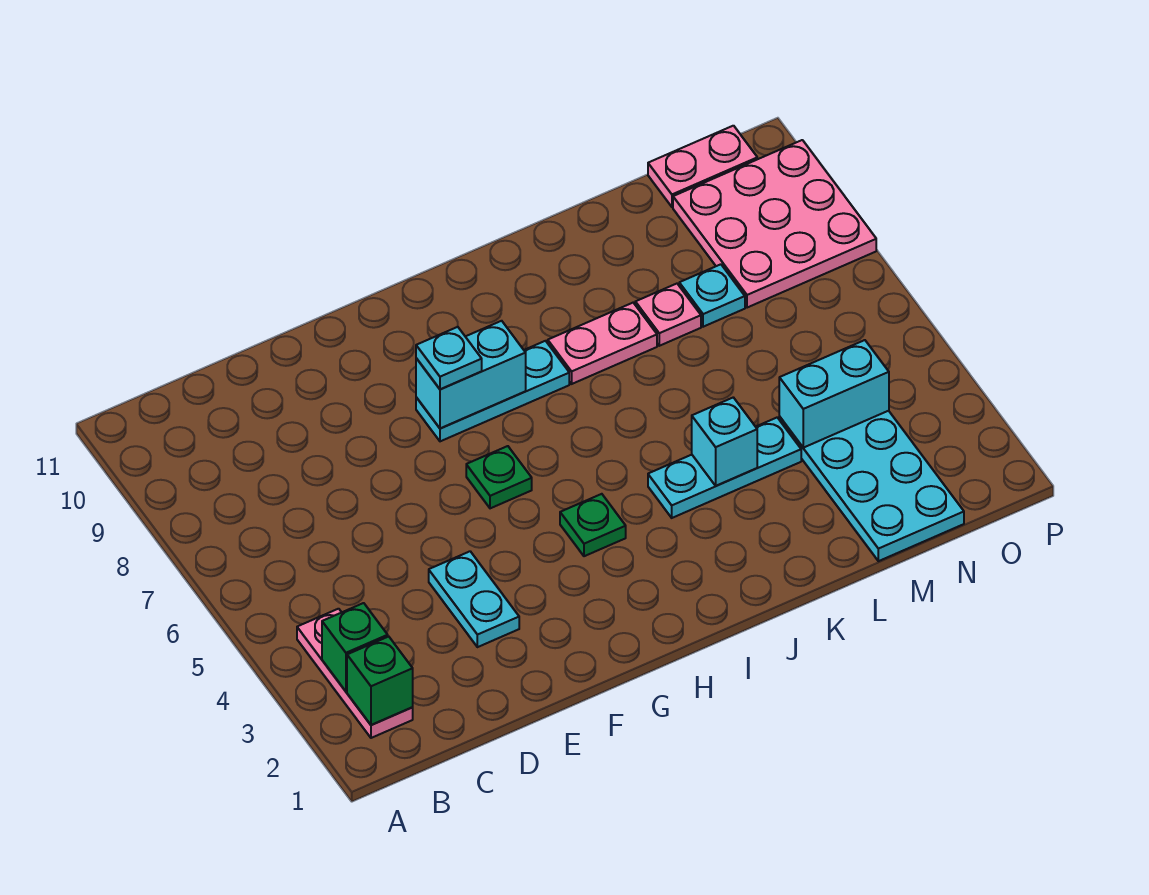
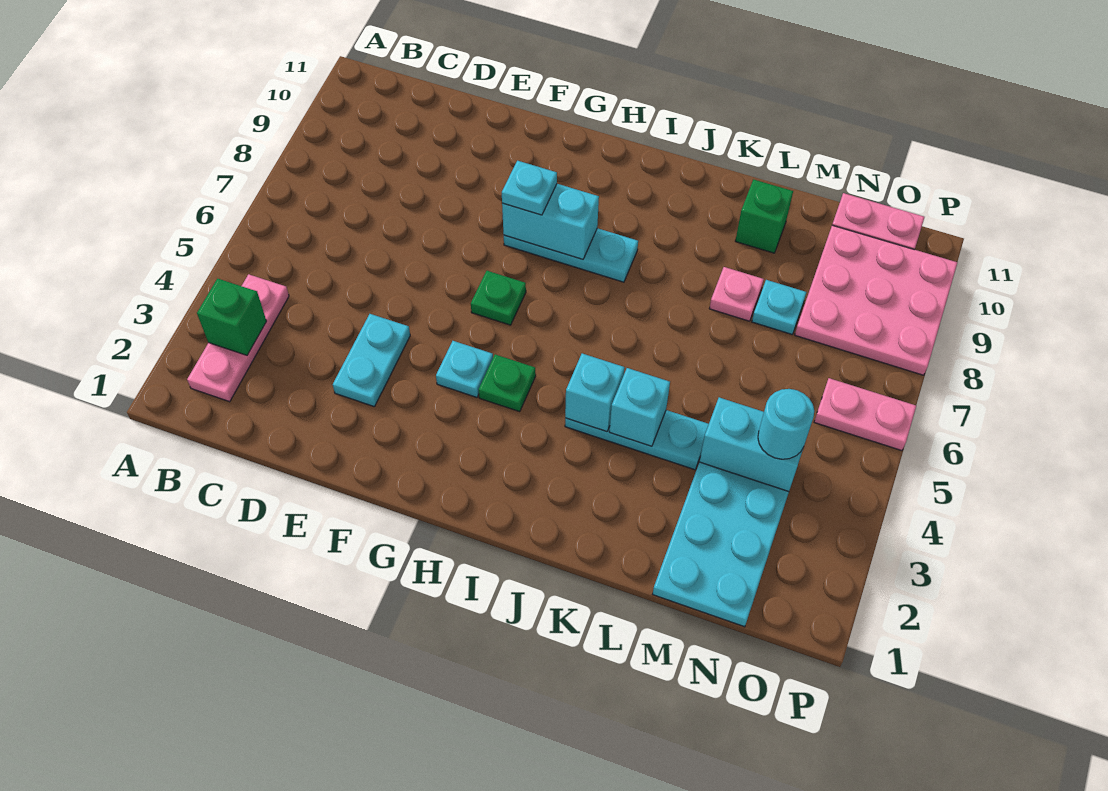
green brick B2 level 2 -> green brick L10 level 1
none -> cyan plate G4 level 1
none -> cyan brick J4 level 2
pink plate J8:K8 level 1 -> pink plate O6:P6 level 1
none -> cyan round brick N4 level 3

